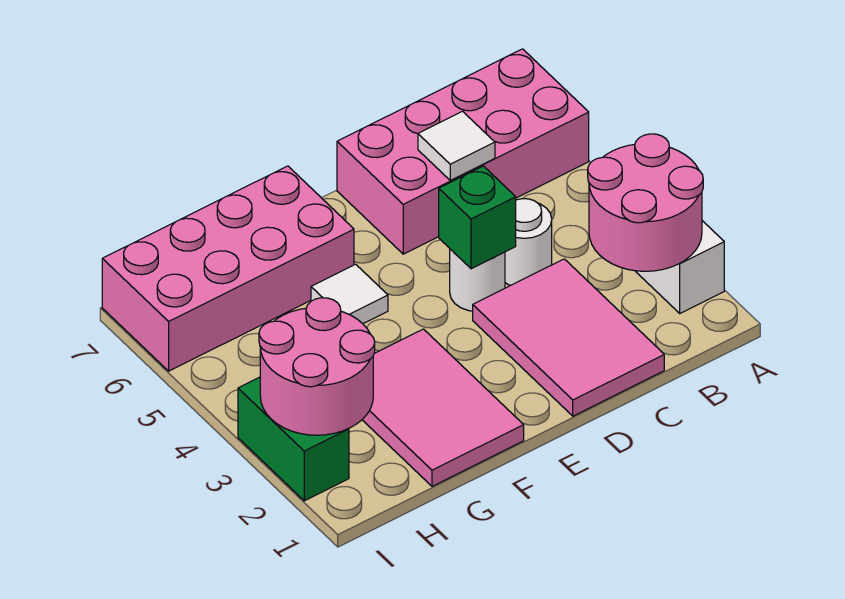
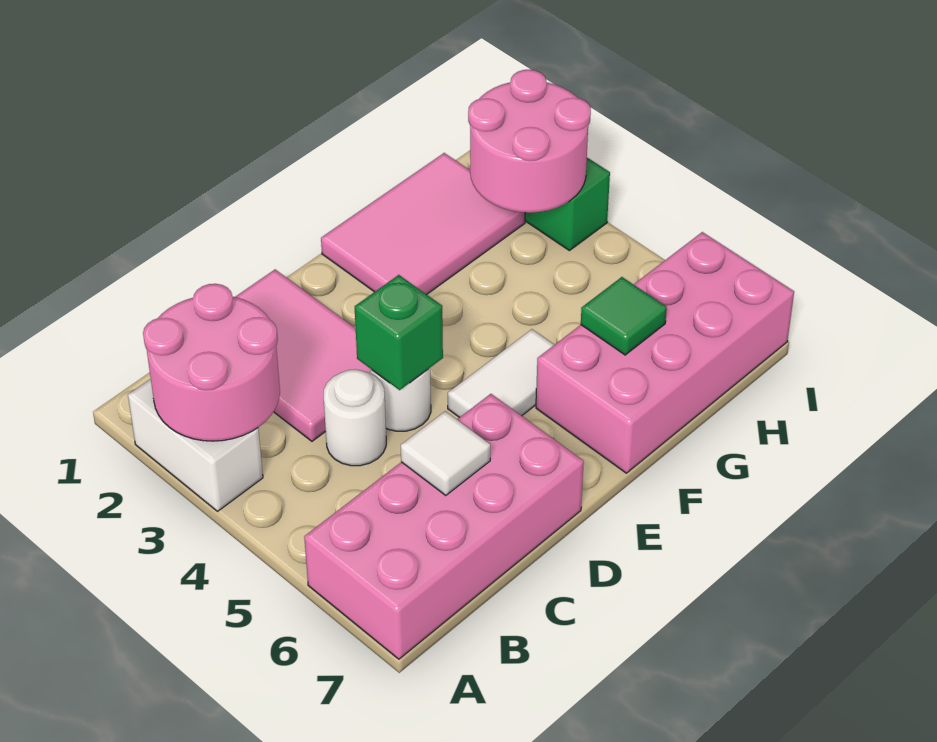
pink tile F1:G3 level 1 -> pink tile F1:H2 level 1
white tile F5 level 1 -> white tile E5:F5 level 1
none -> green tile G6 level 2

